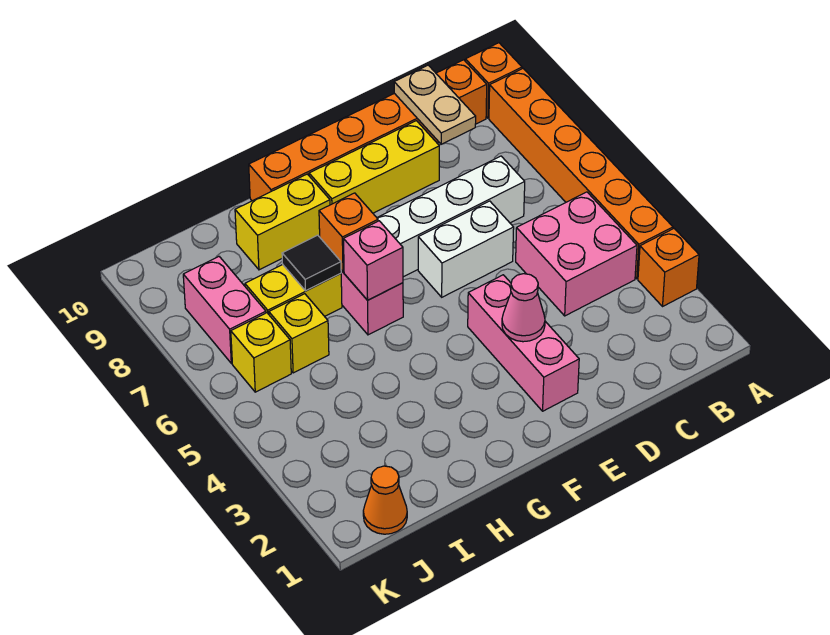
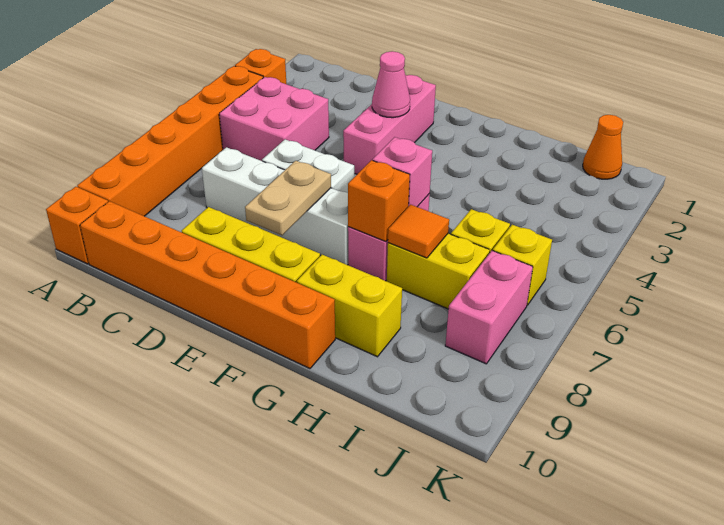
tan plate C9:C10 level 2 -> tan plate E7:E8 level 2
black tile H7 level 2 -> orange tile H7 level 2

